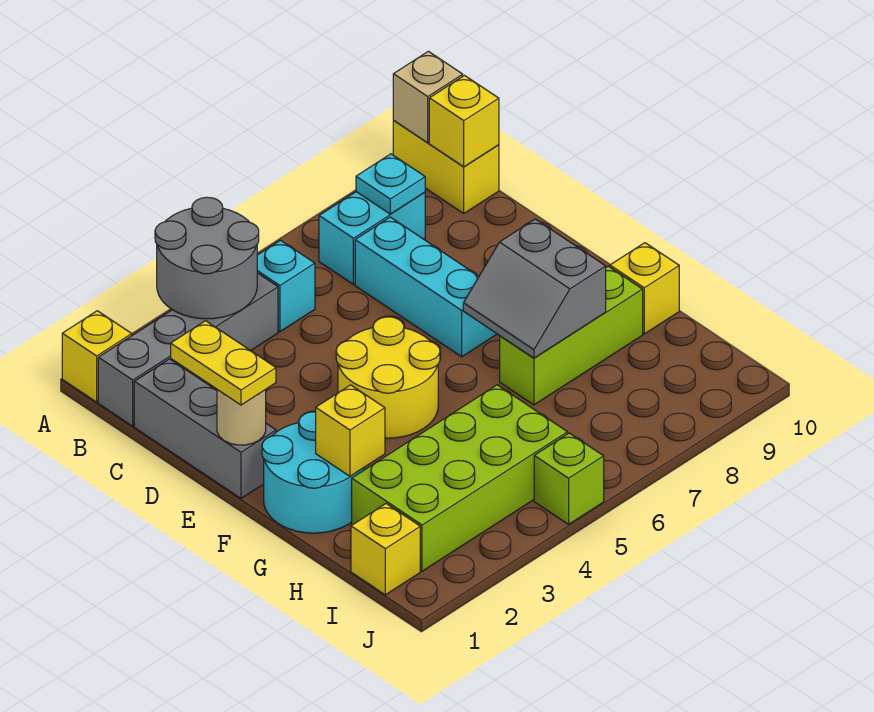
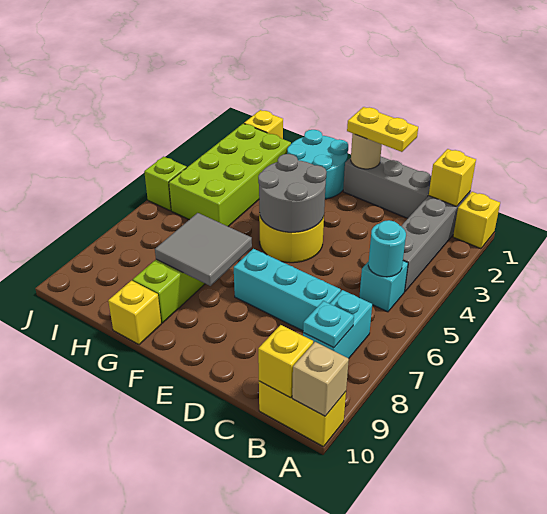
grey round brick A3:B4 level 2 -> grey round brick E4:F5 level 2
none -> cyan round brick B5 level 2
grey slope F7:G8 level 2 top 8 -> grey tile F7:G8 level 2
yellow brick G2 level 2 -> yellow brick B1 level 2

